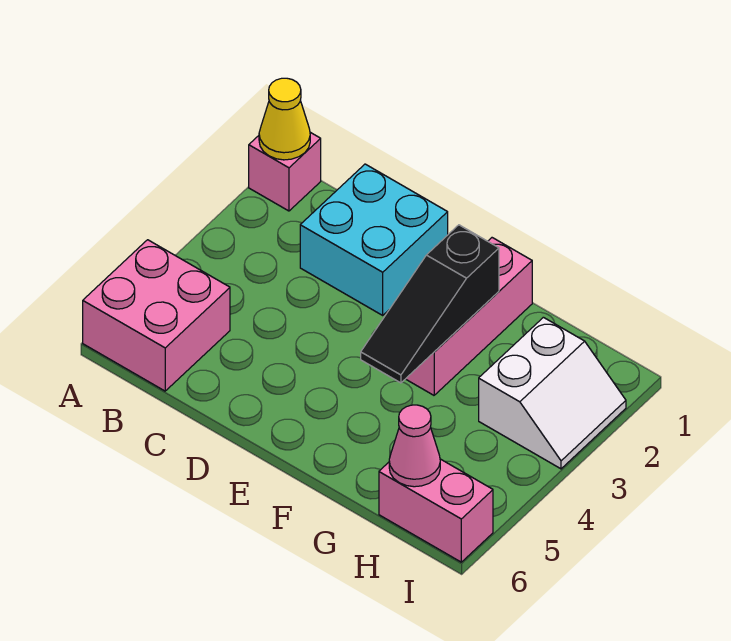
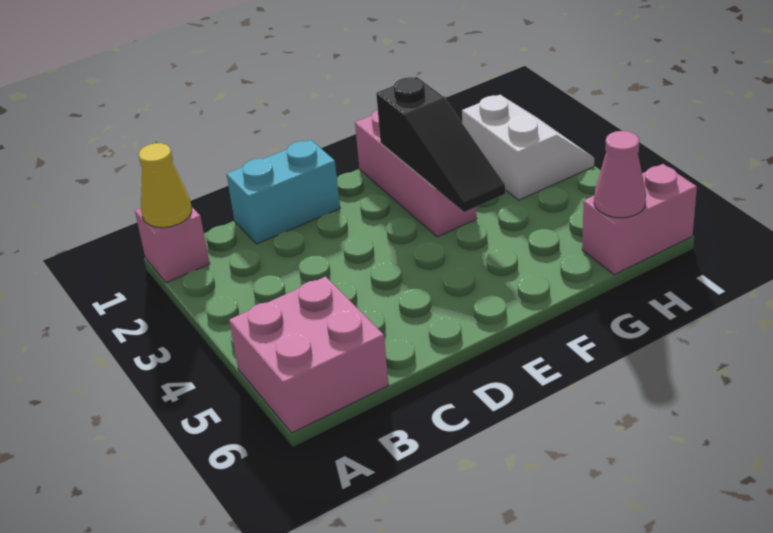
cyan brick C1:D2 level 1 -> cyan brick C1:D1 level 1

